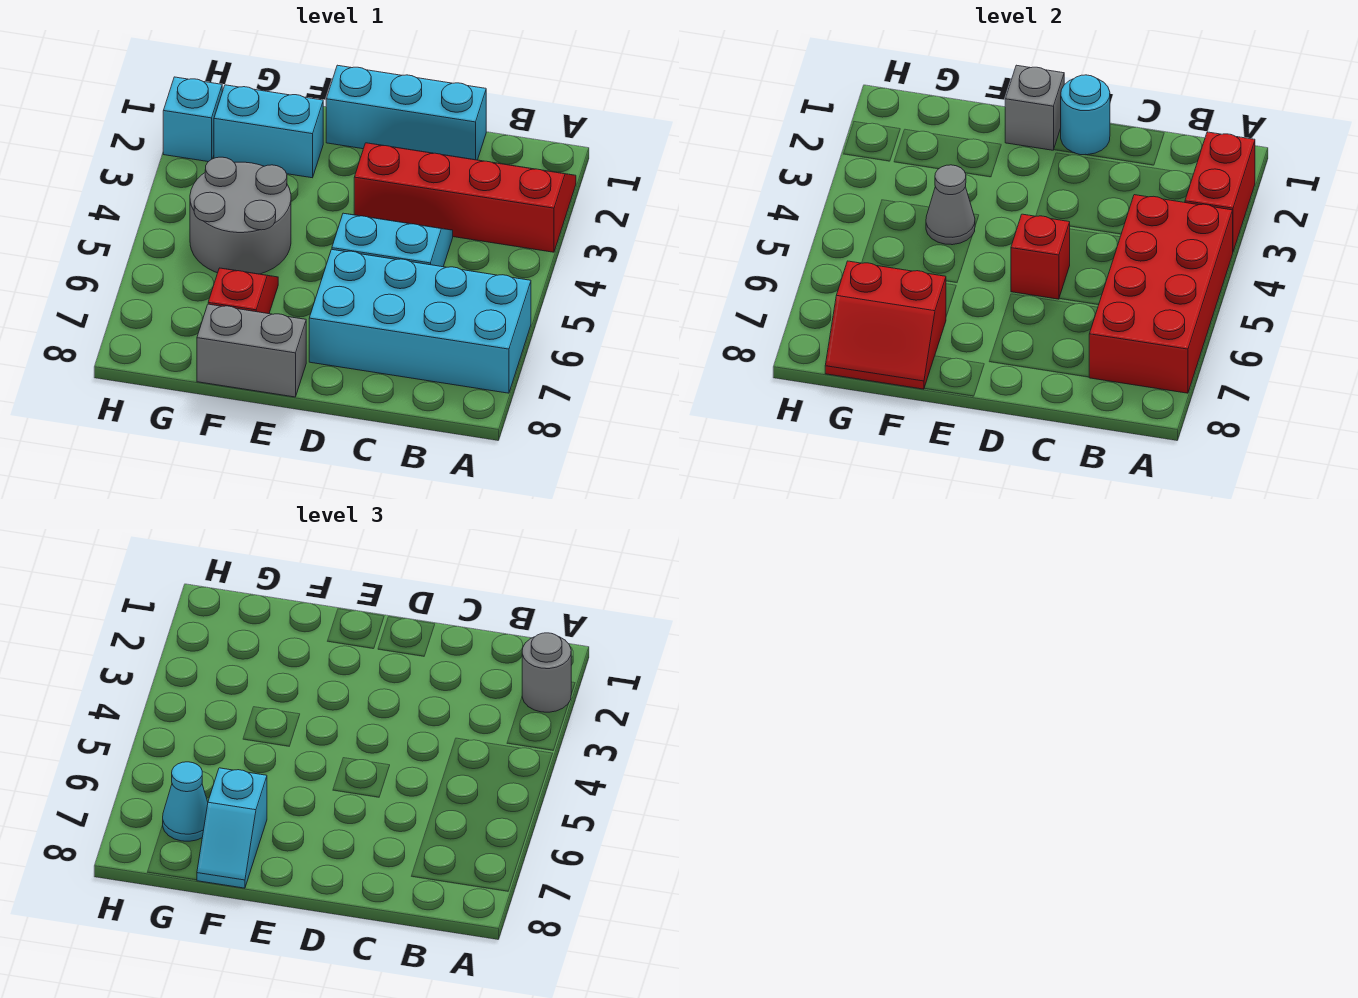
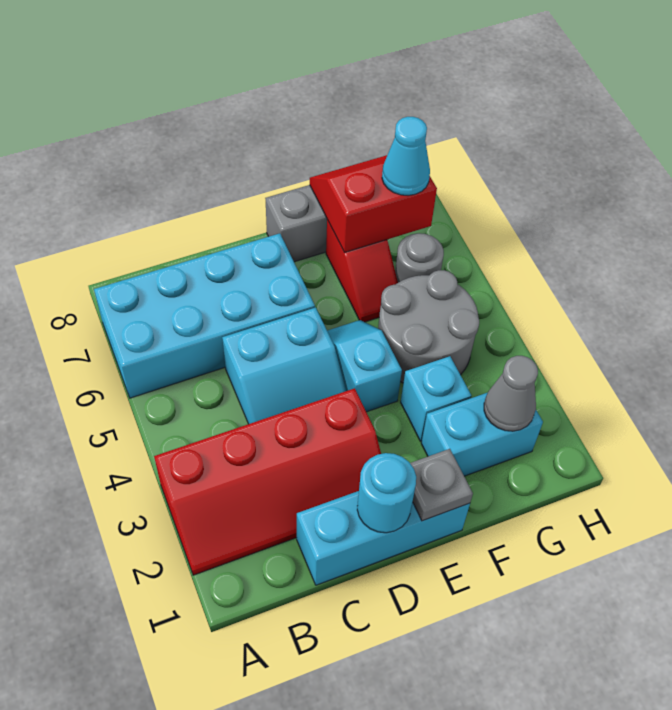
red brick A2:A3 level 2 -> none
grey round brick A2 level 3 -> grey round brick G6 level 1
red brick A4:B7 level 2 -> none
red brick D5 level 2 -> none
grey brick E1 level 2 -> grey plate E1 level 2
grey cone F4 level 2 -> grey cone G2 level 2
cyan slope F7:F8 level 3 top 7 -> cyan slope E4:E5 level 1 top 4
cyan brick H2 level 1 -> cyan brick F3 level 1

